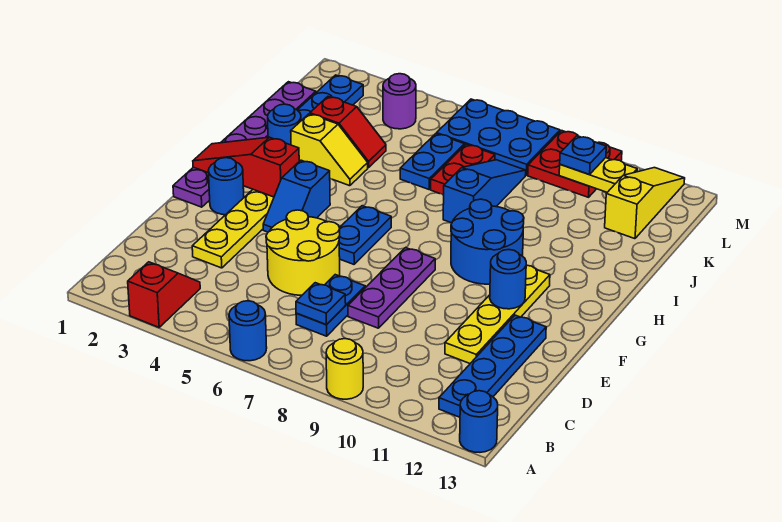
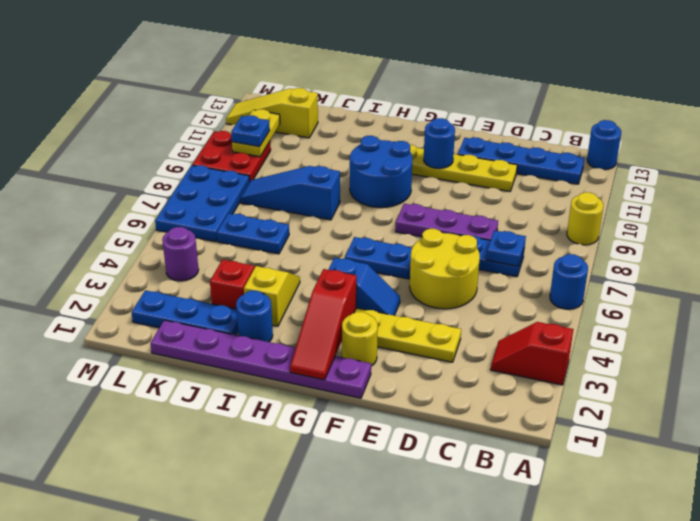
blue round brick F2 level 1 -> yellow round brick F2 level 1
red plate J7:K7 level 1 -> none

